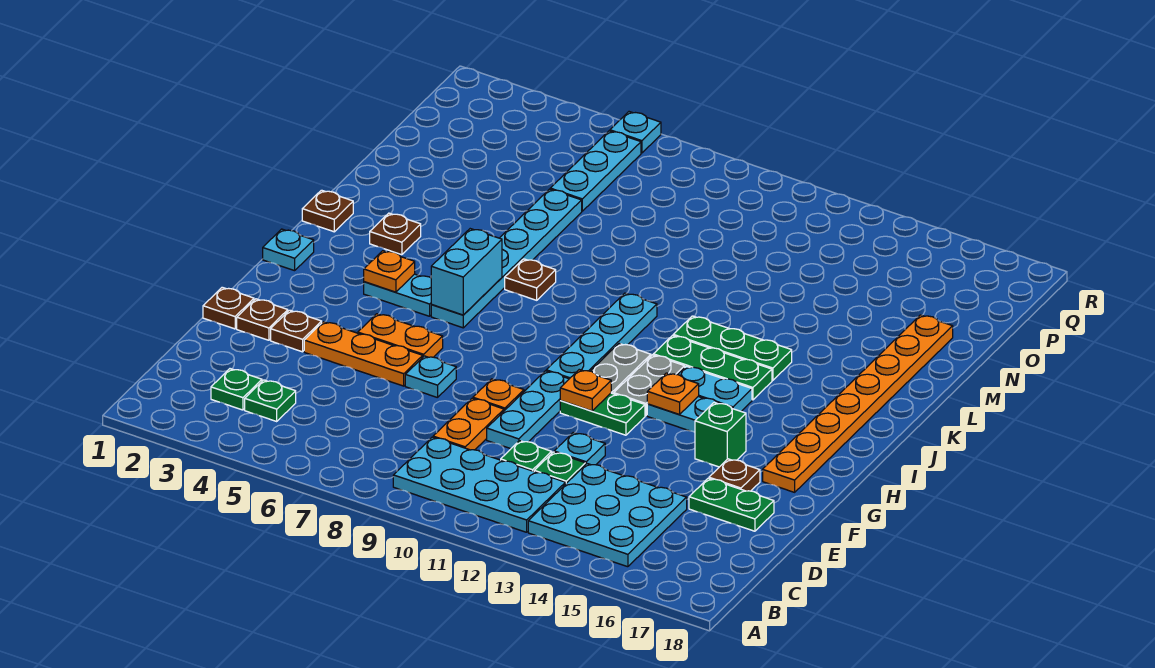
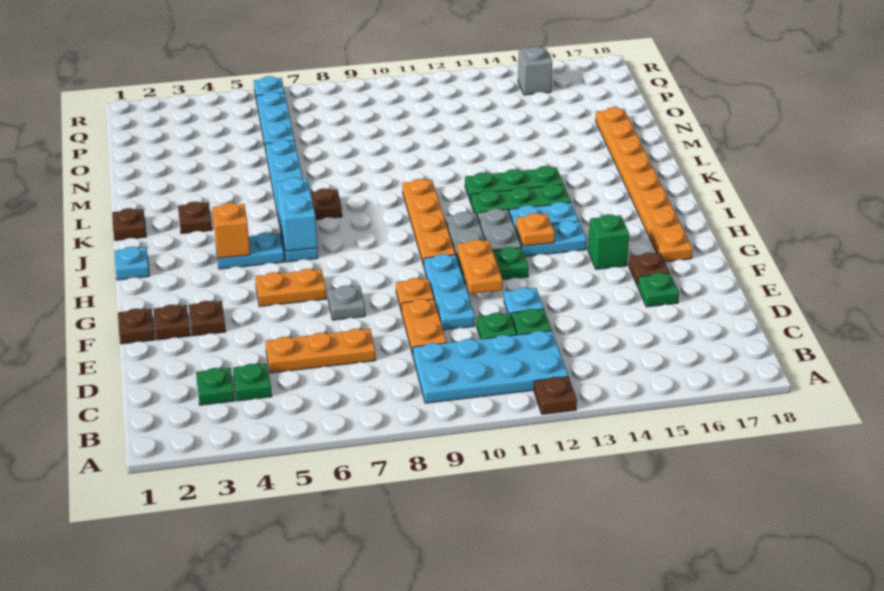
none -> brown plate A12 level 1
cyan plate B13:D15 level 1 -> none
green plate E16:E17 level 1 -> green plate E16 level 1
orange plate F4:F6 level 1 -> orange plate D5:D7 level 1
cyan plate F7 level 1 -> grey plate F7 level 1
orange plate G11 level 2 -> orange plate F11:G11 level 2
cyan plate H10:K10 level 1 -> orange plate H10:K10 level 1
orange plate I4 level 2 -> orange brick I4 level 2
none -> grey brick Q15 level 1

